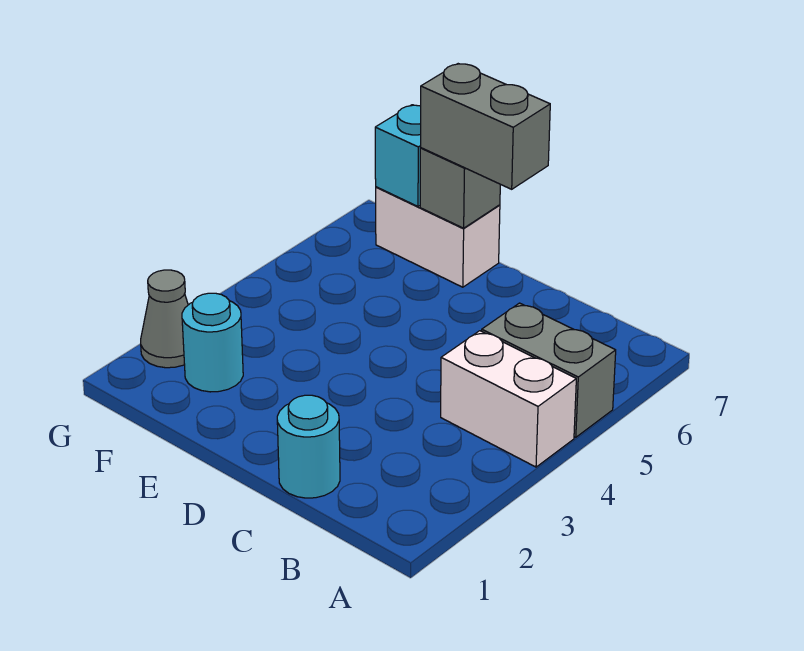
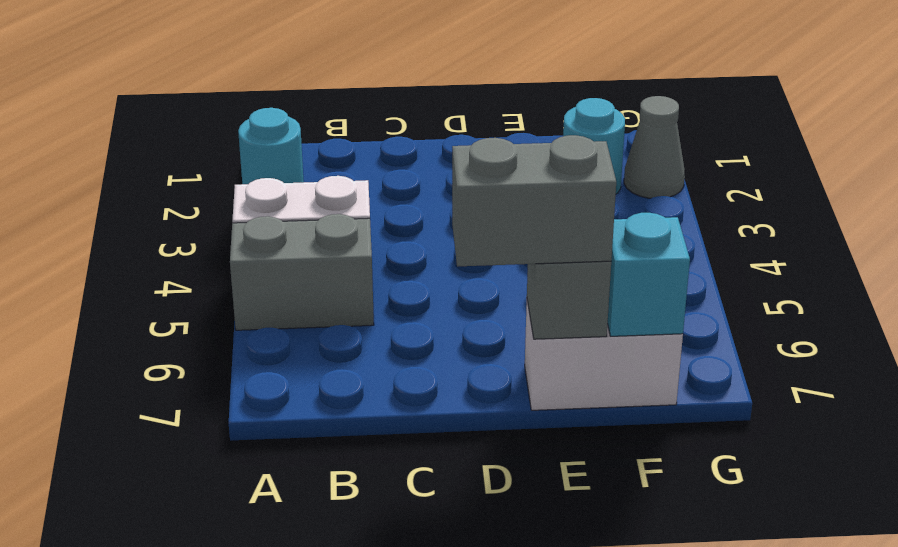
cyan round brick C1 level 1 -> cyan round brick A2 level 1

